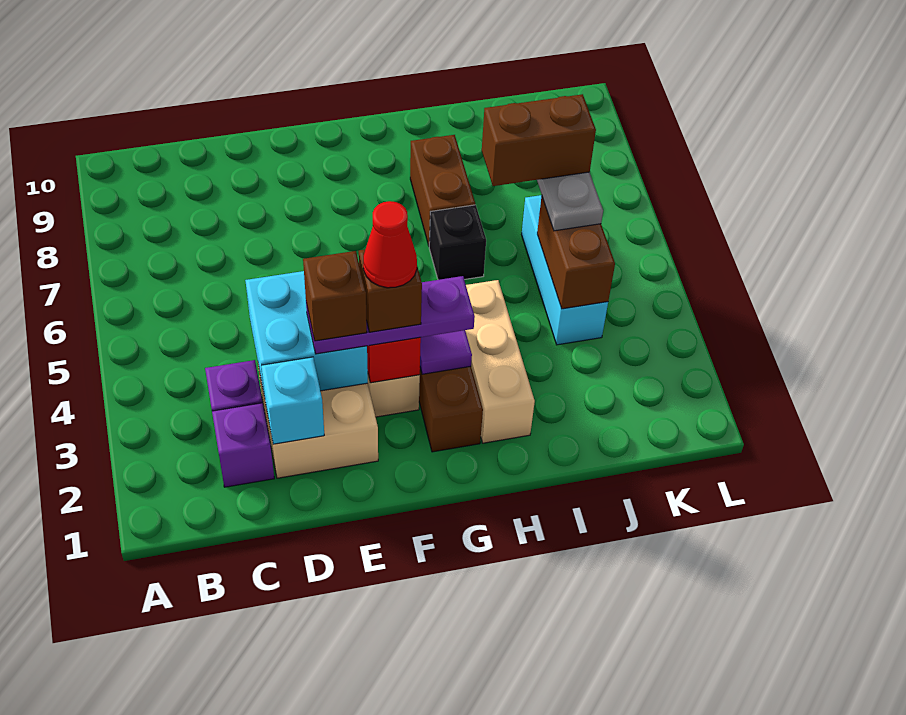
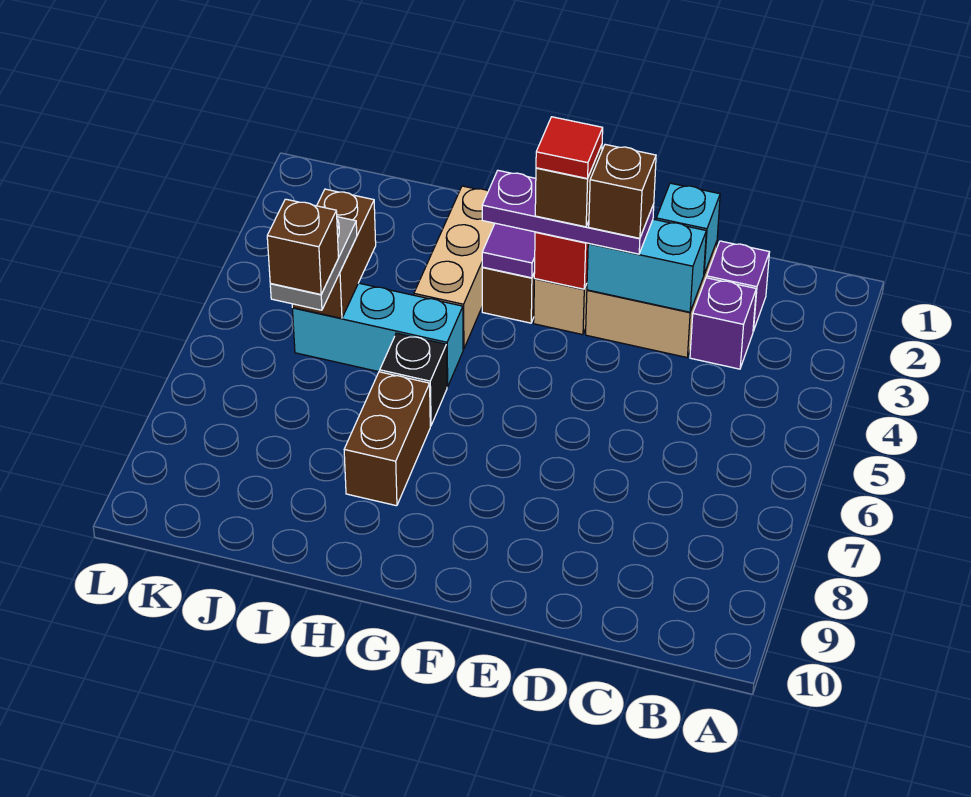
cyan brick D3:E4 level 2 -> cyan brick D3:E3 level 2
red cone F3 level 5 -> red tile F3 level 5
brown brick I6:J6 level 4 -> brown brick J6 level 4
cyan brick J4:J6 level 1 -> cyan brick H5:J5 level 1

